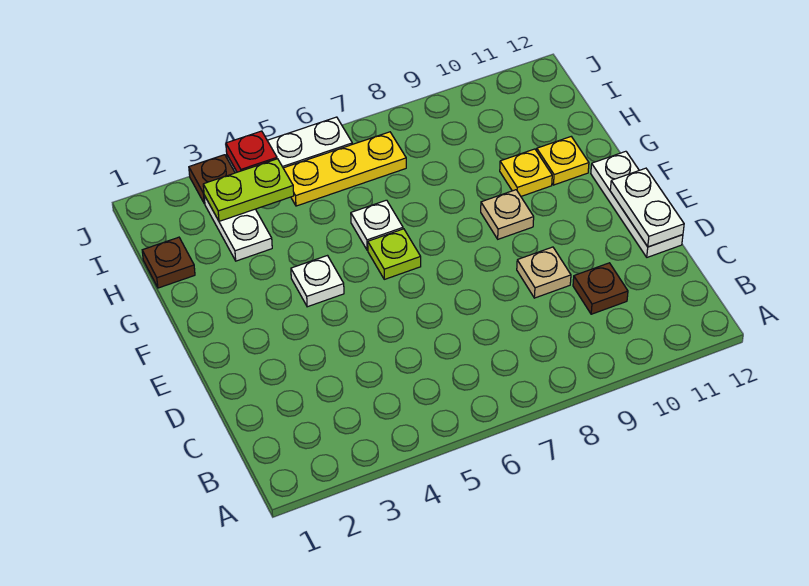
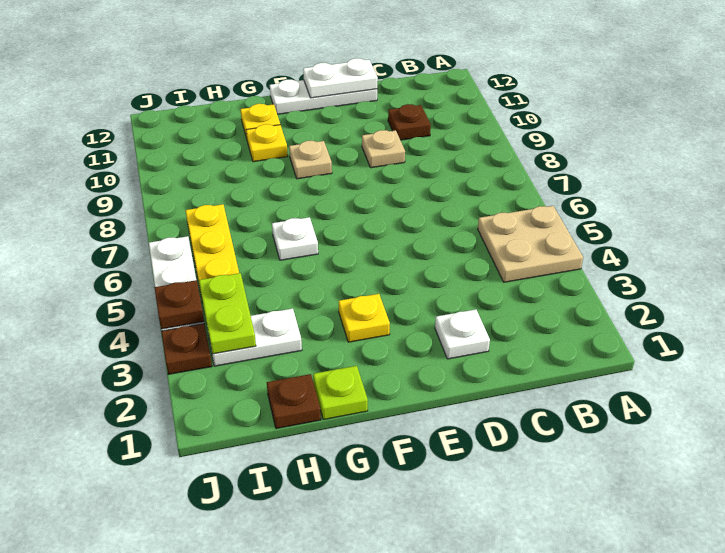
none -> tan plate A4:B5 level 1
none -> yellow plate F3 level 1
white plate F4 level 1 -> white plate D2 level 1
lime plate F6 level 1 -> lime plate G1 level 1
red plate J4 level 2 -> brown plate J4 level 2

